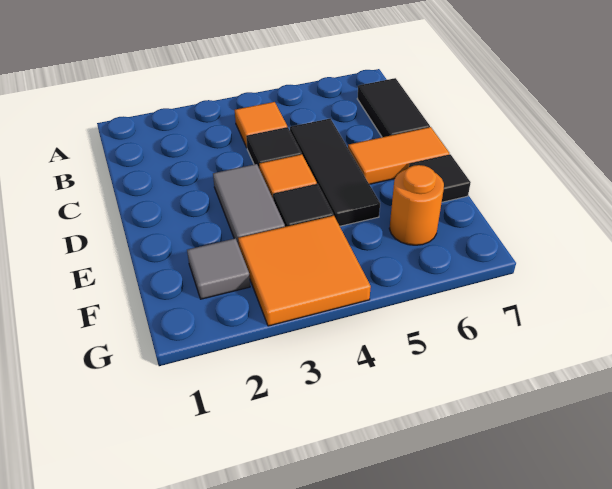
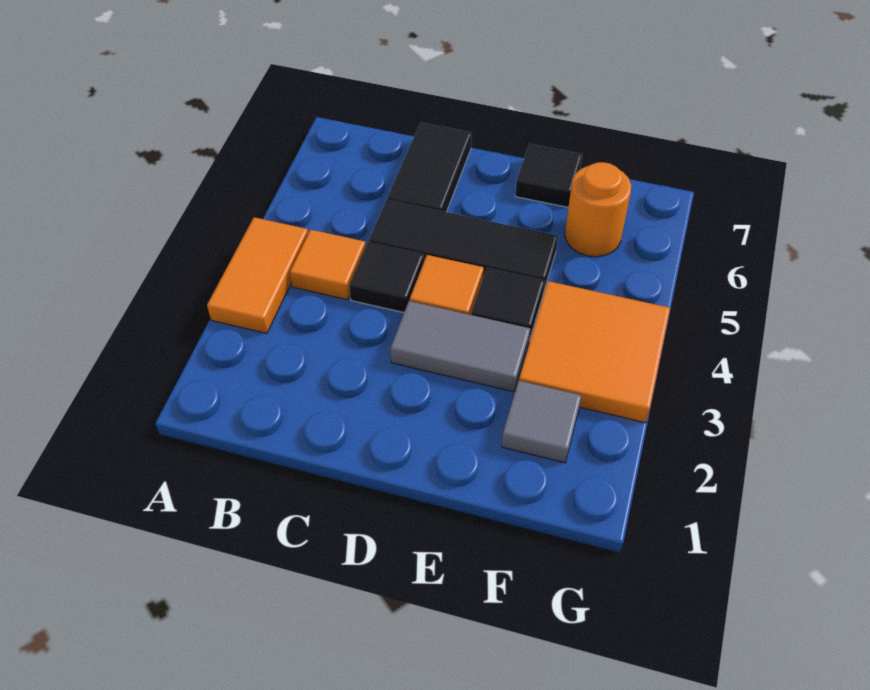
black tile B7:C7 level 1 -> black tile C6:C7 level 1
orange tile D6:D7 level 1 -> orange tile A3:A4 level 1

